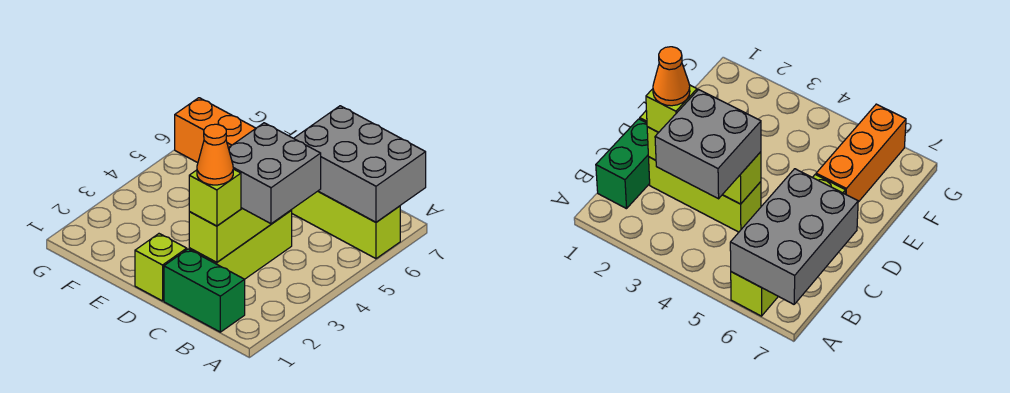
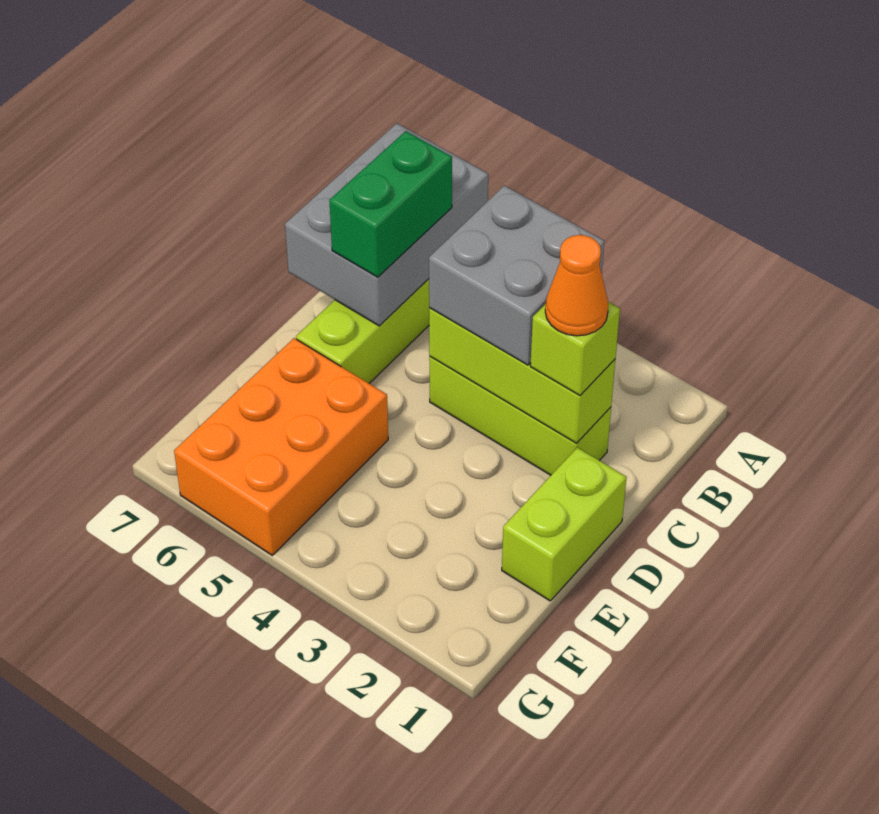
green brick B1:C1 level 1 -> green brick B6:C6 level 3
lime brick D1 level 1 -> lime brick D1:E1 level 1
orange brick E6:G6 level 1 -> orange brick E5:G6 level 1

